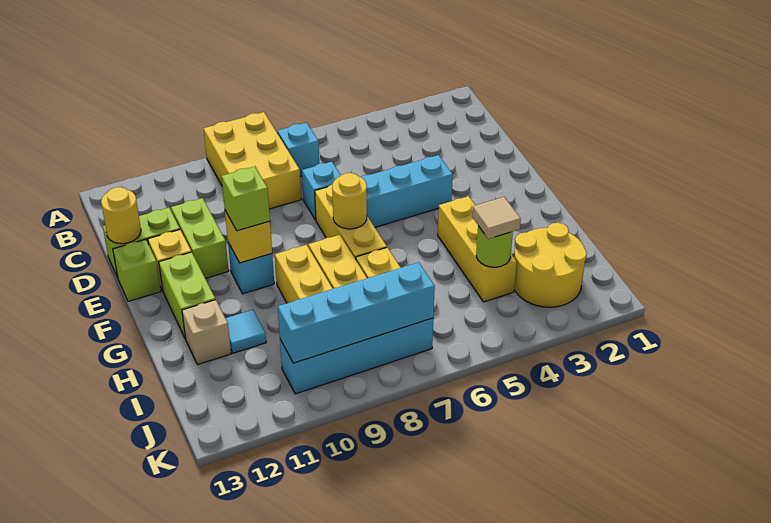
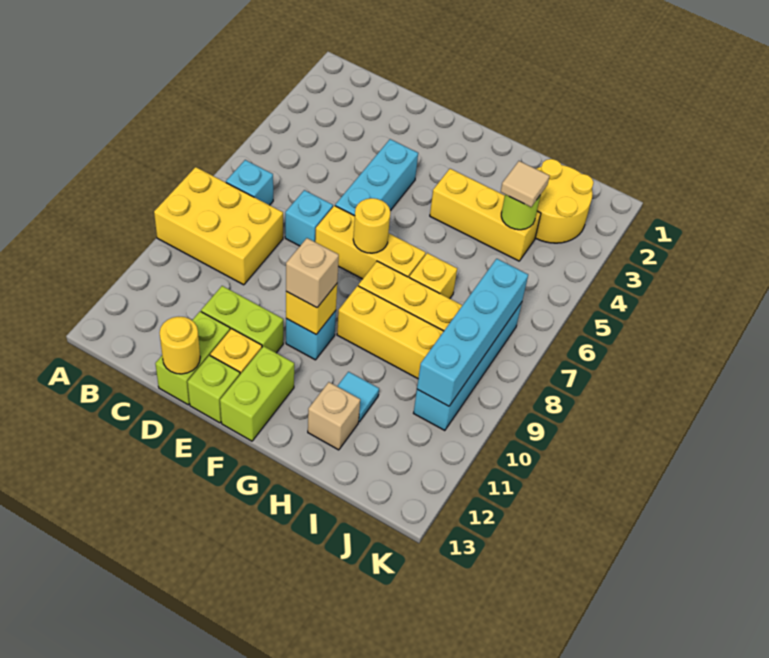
lime brick F10 level 3 -> tan brick F10 level 3
lime brick F12:G12 level 1 -> lime brick F12:F13 level 1

